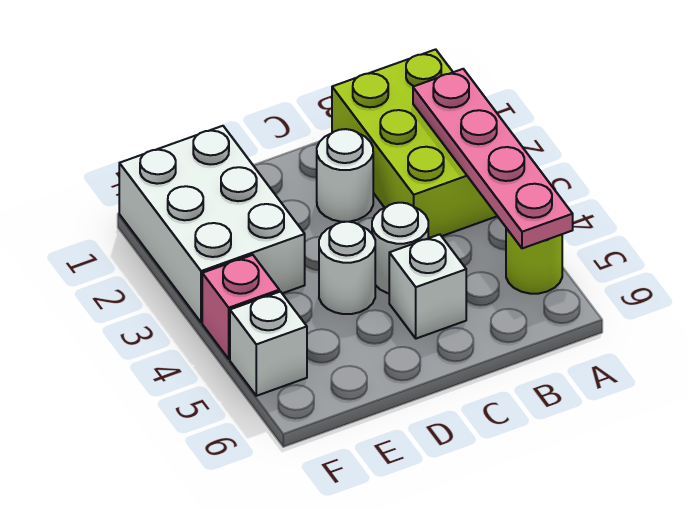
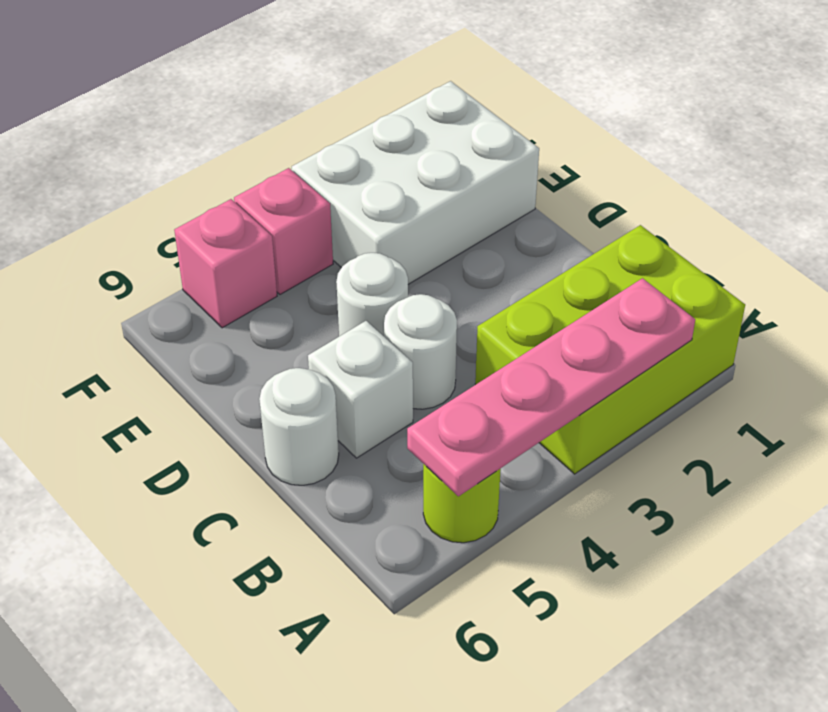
white round brick C2 level 1 -> white round brick C6 level 1
white brick F5 level 1 -> pink brick F5 level 1

